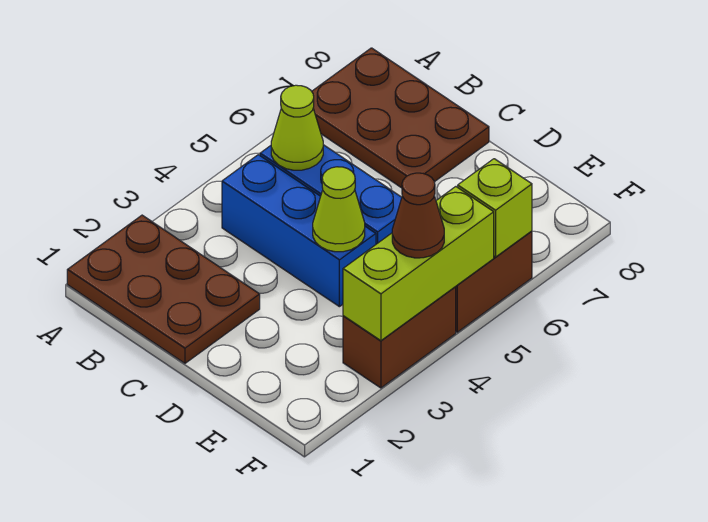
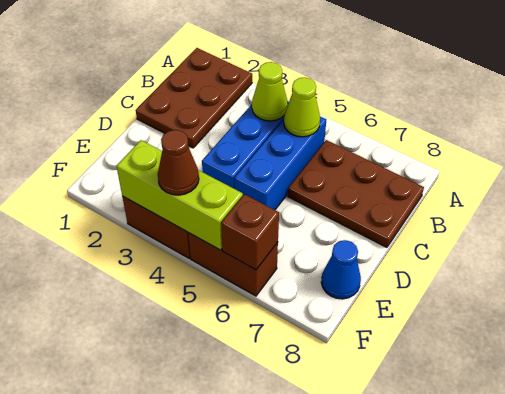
brown plate A7:C8 level 1 -> brown plate B6:C8 level 1
lime cone D4 level 2 -> lime cone B4 level 2
none -> blue cone E8 level 1
lime brick F6 level 2 -> brown brick F6 level 2

